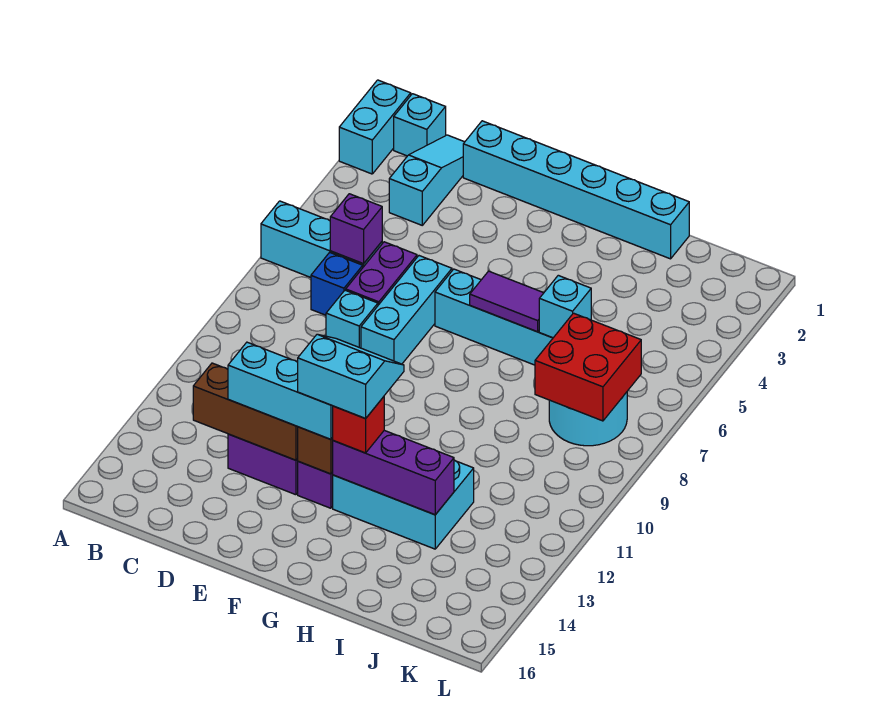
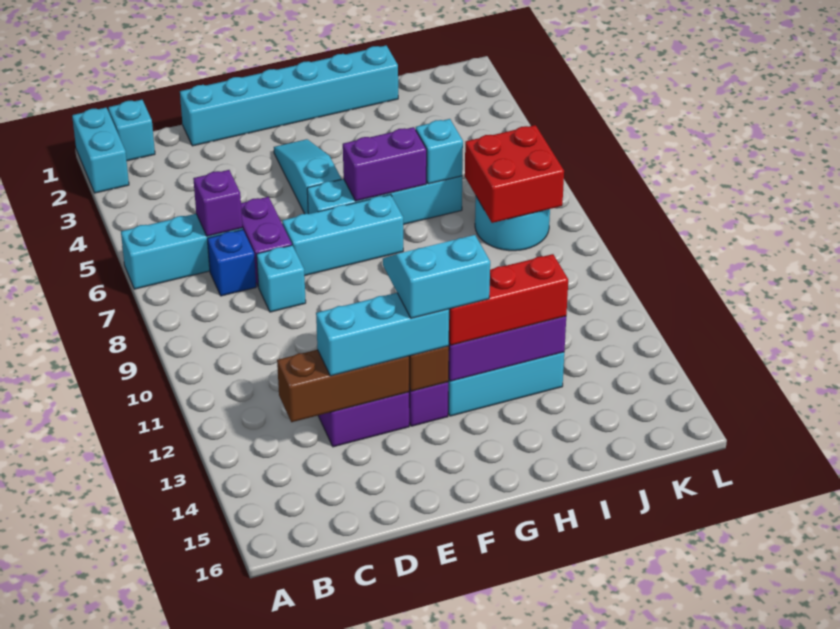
cyan slope C1:C3 level 1 top 3 -> cyan slope F3:F5 level 1 top 5
cyan brick E6:E8 level 1 -> cyan brick E7:G7 level 1
purple tile G6:H6 level 2 -> purple brick G6:H6 level 2
red brick G13 level 3 -> red brick G13:I13 level 3

